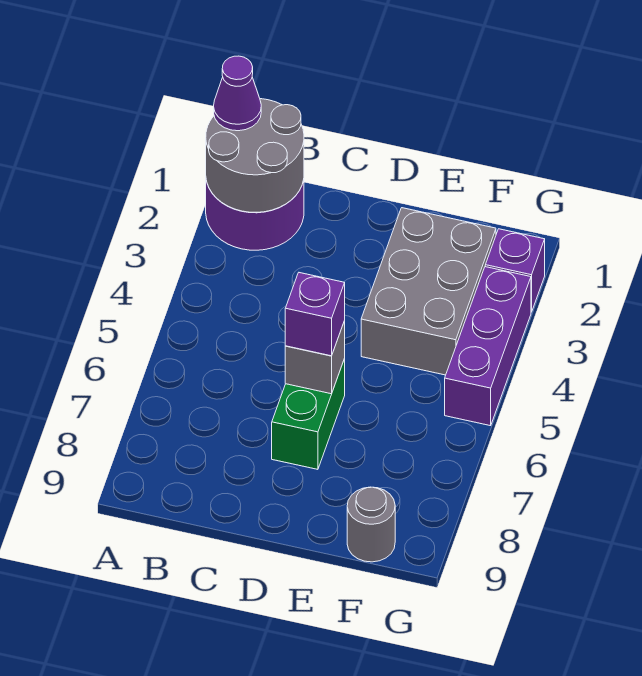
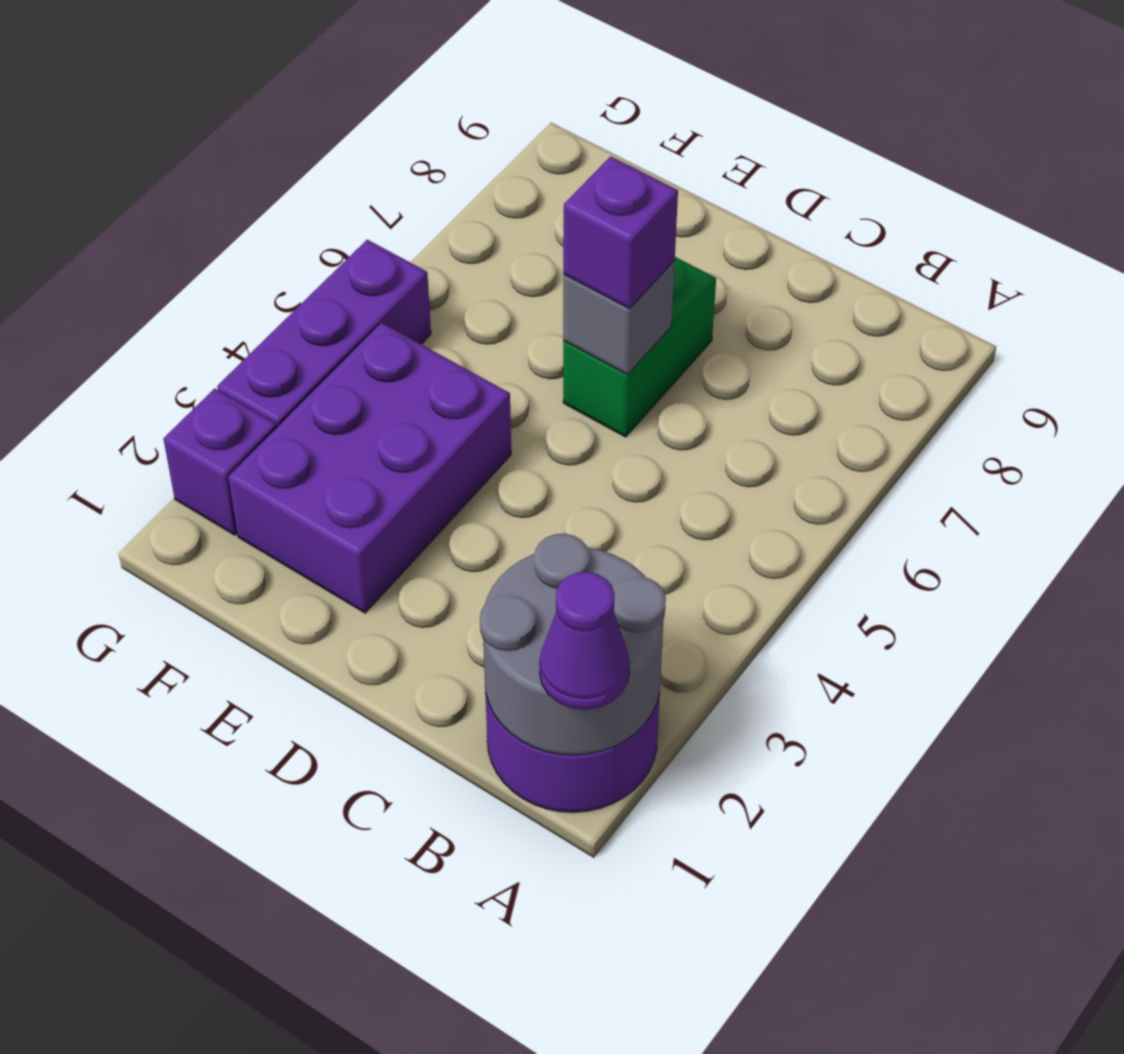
grey brick E2:F4 level 1 -> purple brick E2:F4 level 1
grey round brick F9 level 1 -> none

